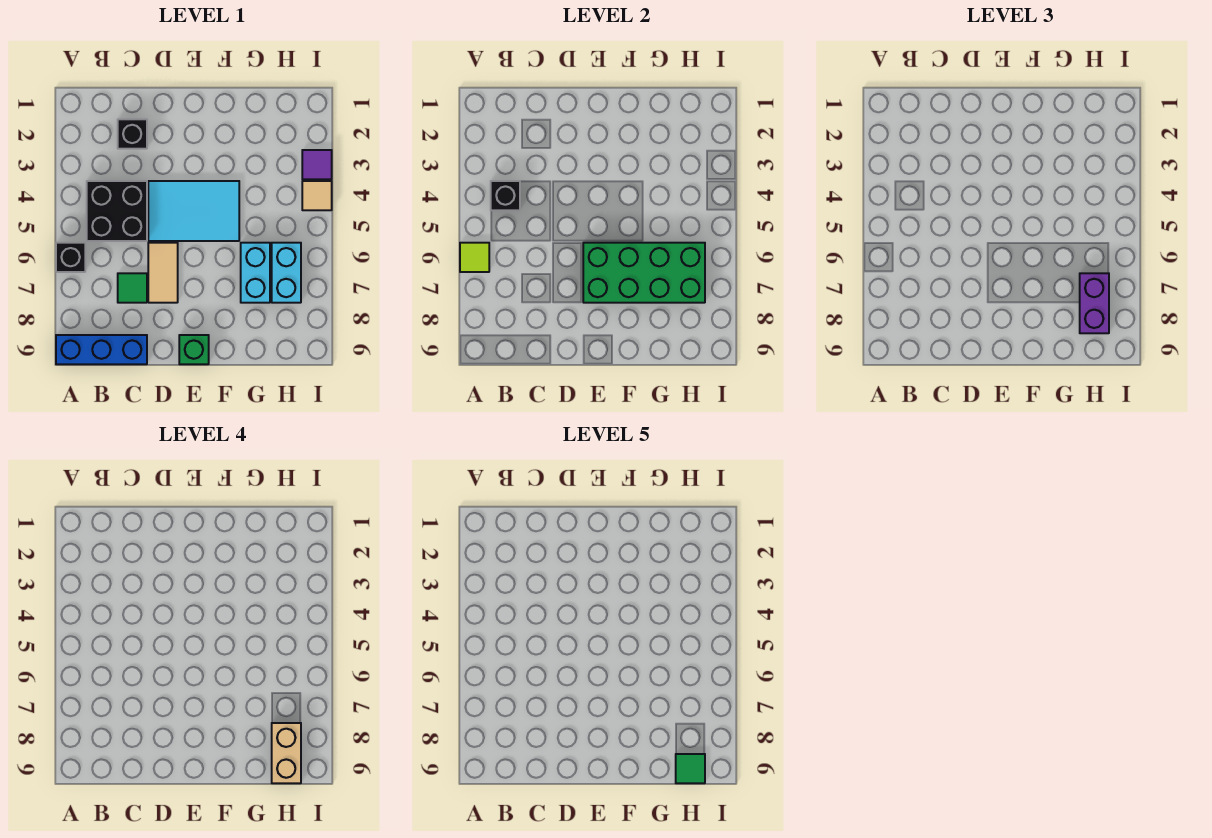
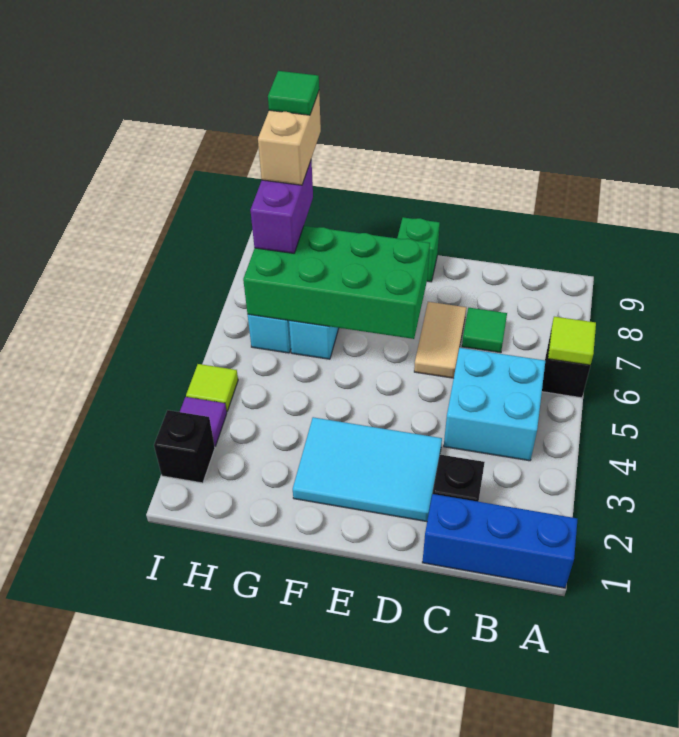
blue brick A9:C9 level 1 -> blue brick A1:C1 level 1
black brick B4:C5 level 1 -> cyan brick B4:C5 level 1
black brick B4 level 2 -> black brick I2 level 1
cyan tile D4:F5 level 1 -> cyan tile D2:F3 level 1
tan tile I4 level 1 -> lime tile I4 level 1

